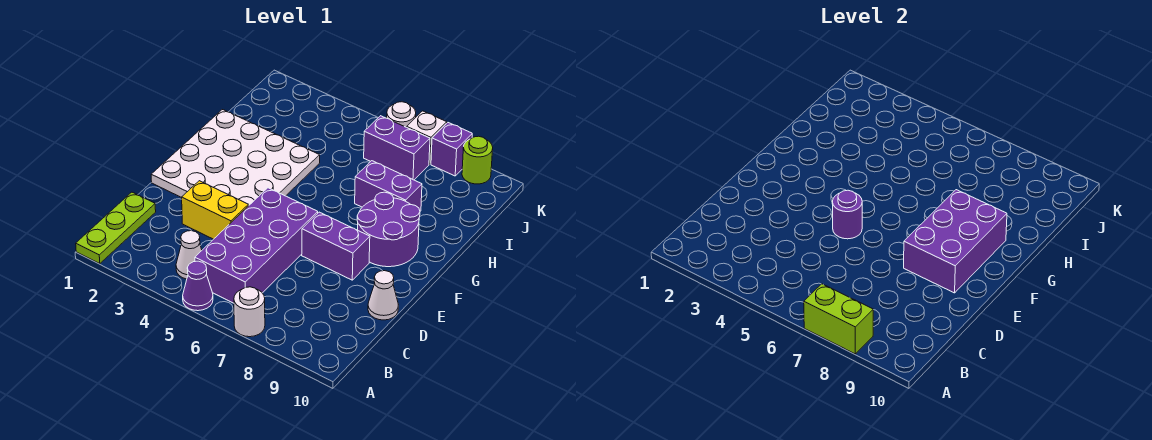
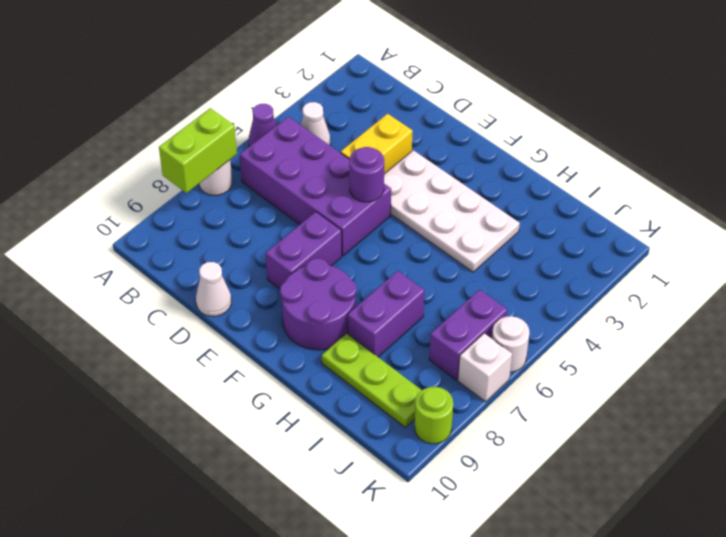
lime plate A1:C1 level 1 -> lime plate H9:J9 level 1
white plate E1:H4 level 1 -> white plate E3:H4 level 1
purple brick E8:G9 level 2 -> none
purple brick K8 level 1 -> none

